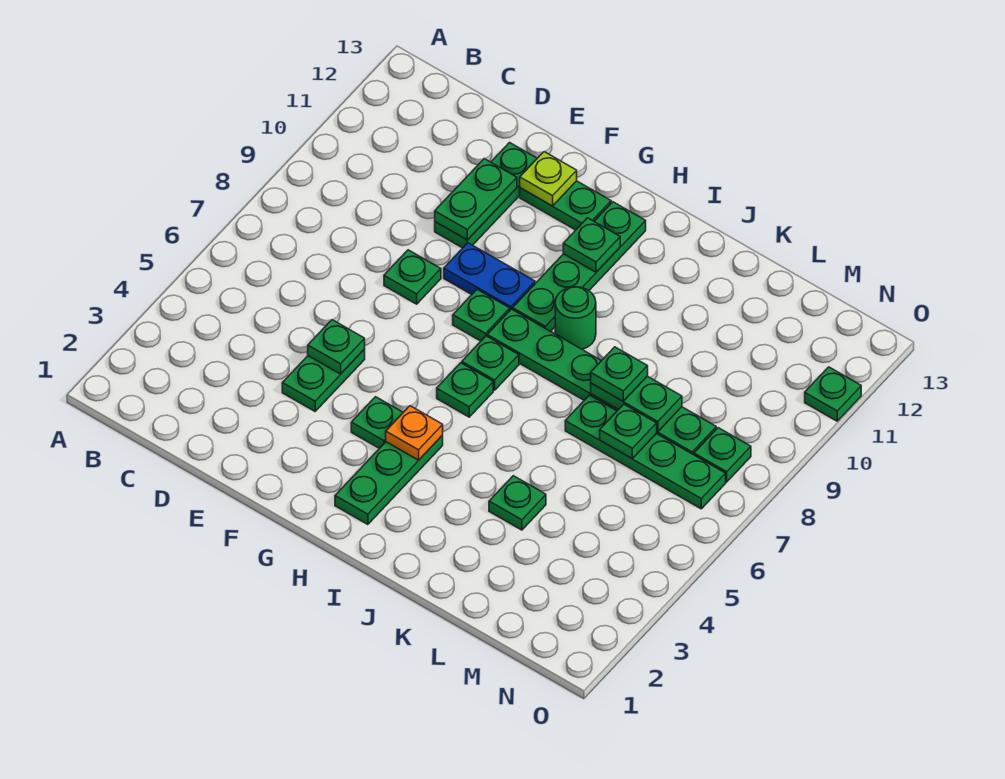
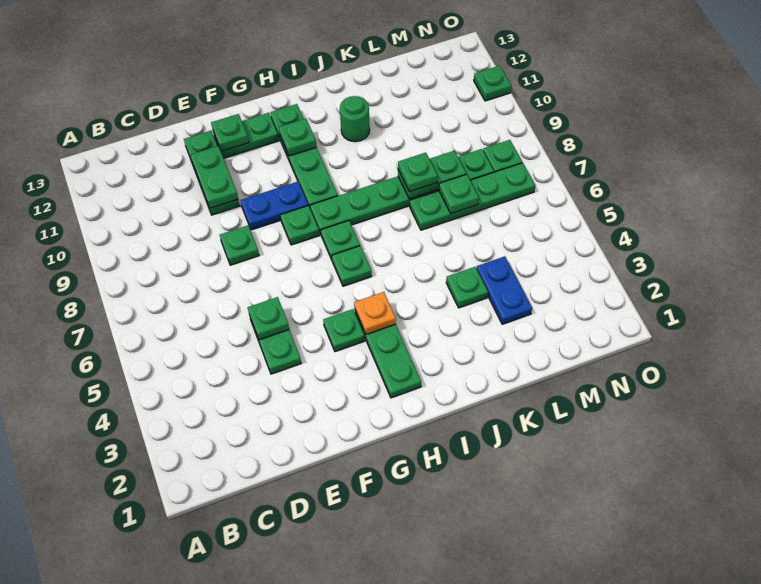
lime plate F12 level 2 -> green plate F12 level 2
green round brick I9 level 1 -> green round brick J11 level 1
none -> blue plate L3:L4 level 1

